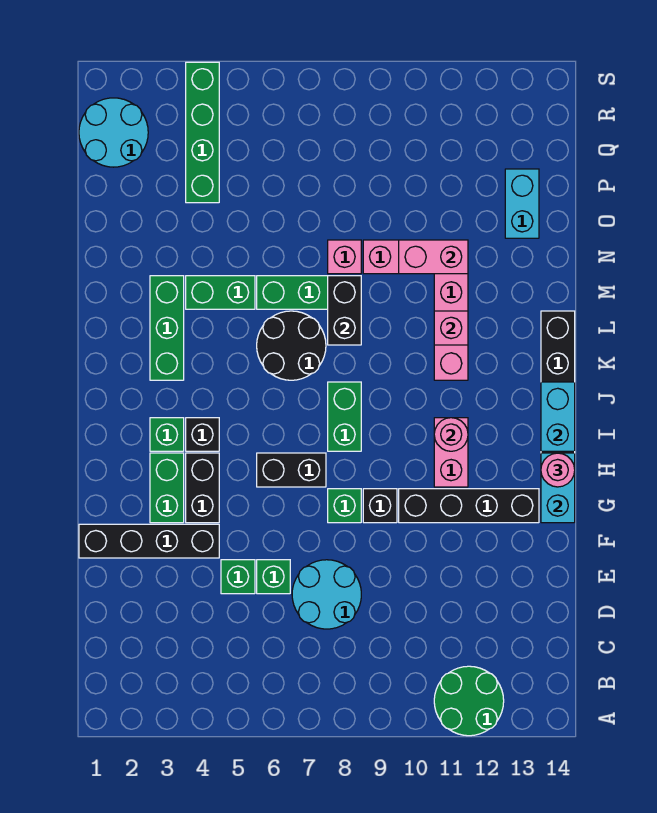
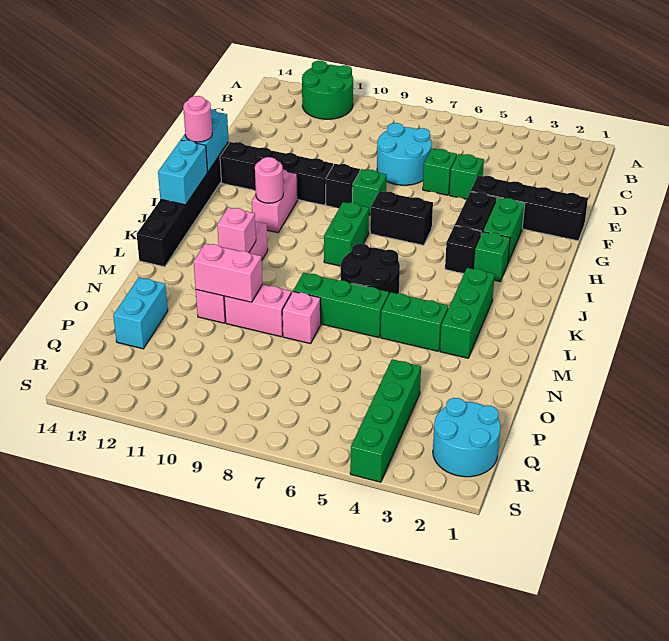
black brick L8:M8 level 2 -> none

